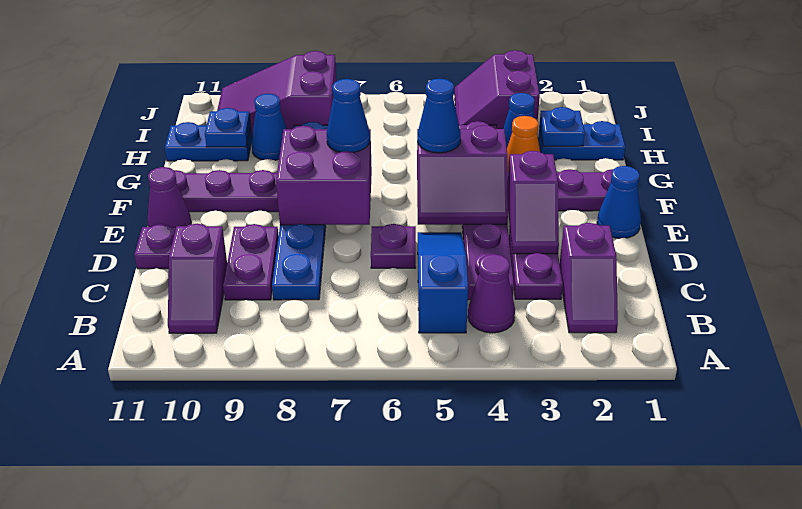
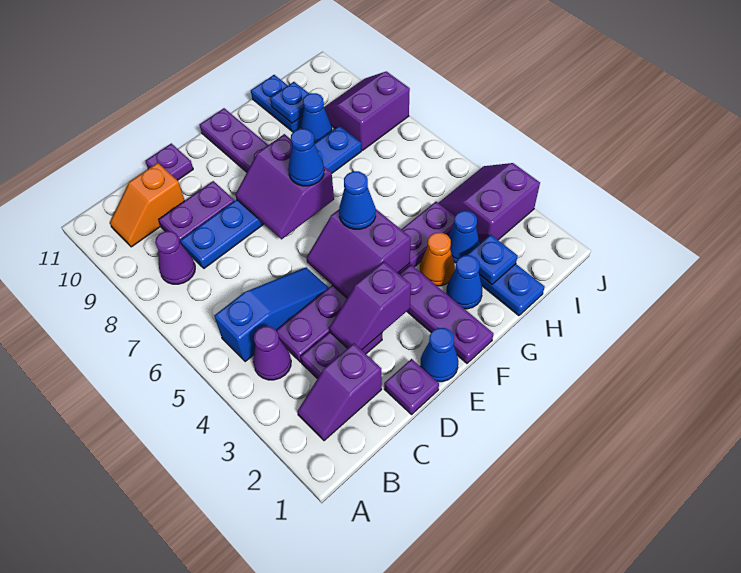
purple slope B10:C10 level 1 top C -> orange slope B10:C10 level 1 top C
purple plate D6 level 1 -> purple plate D1 level 1
purple brick E7:F8 level 2 -> purple slope E7:F8 level 2 top F
purple cone E11 level 1 -> purple cone B8 level 1
none -> blue cone G2 level 1
purple slope I8:J10 level 1 top 8 -> purple slope I8:J9 level 1 top 8

